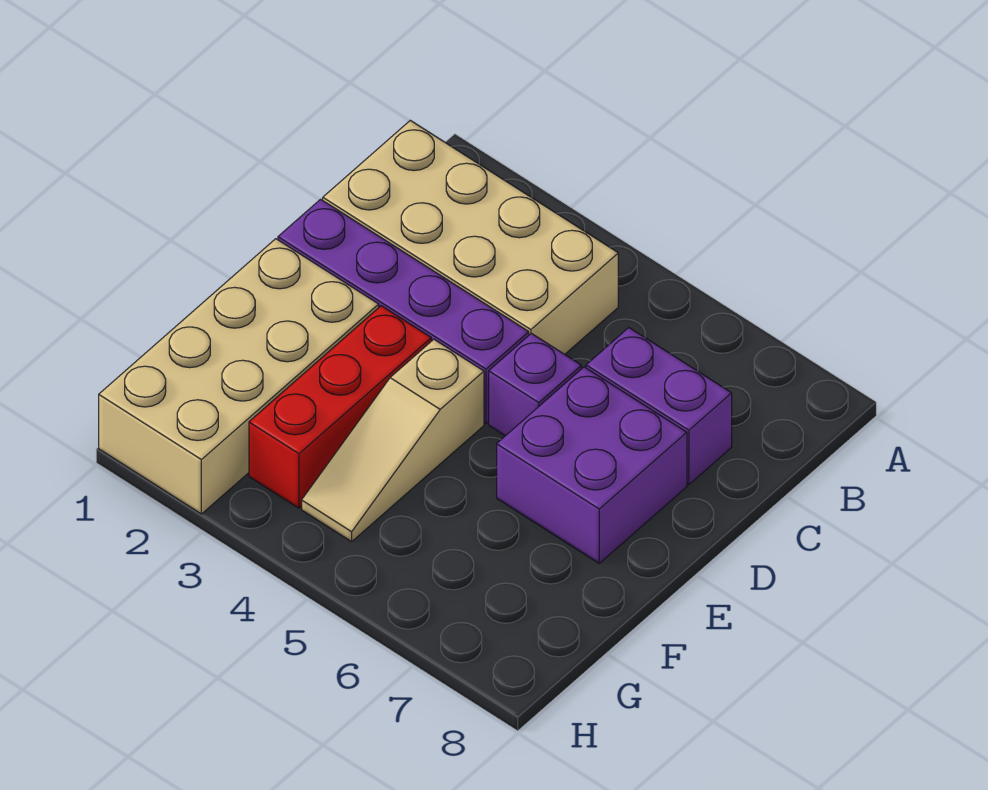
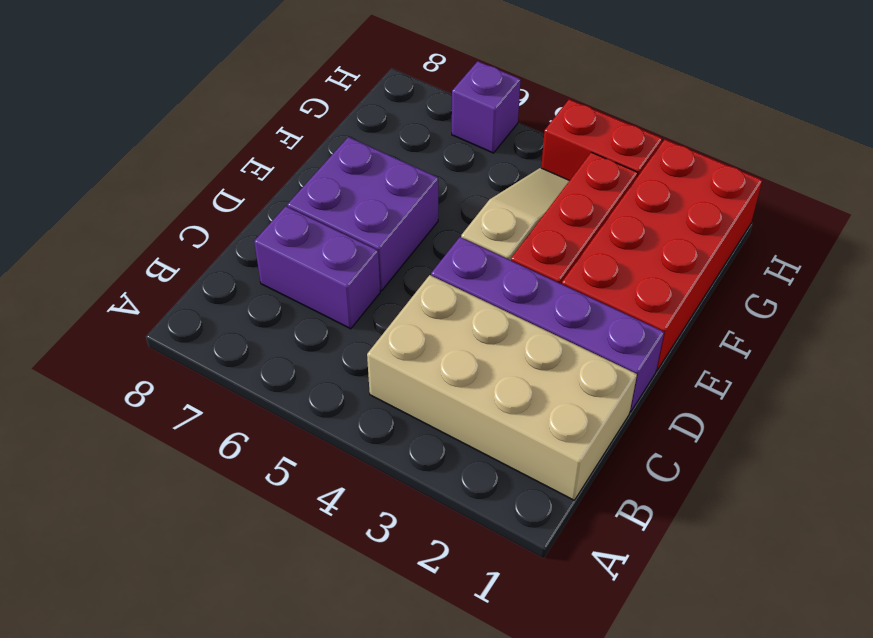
purple brick D5 level 1 -> purple brick H6 level 1
tan brick E1:H2 level 1 -> red brick E1:H2 level 1
none -> red brick H3:H4 level 1

